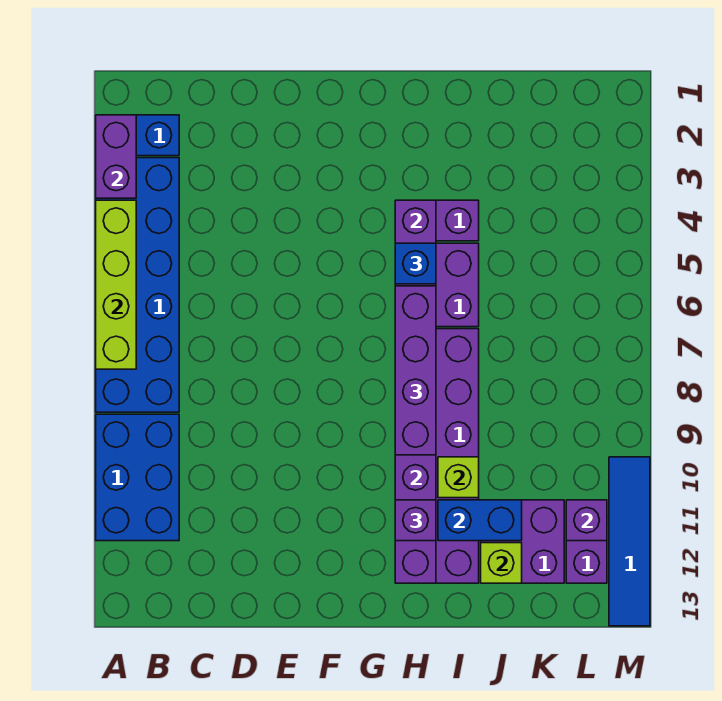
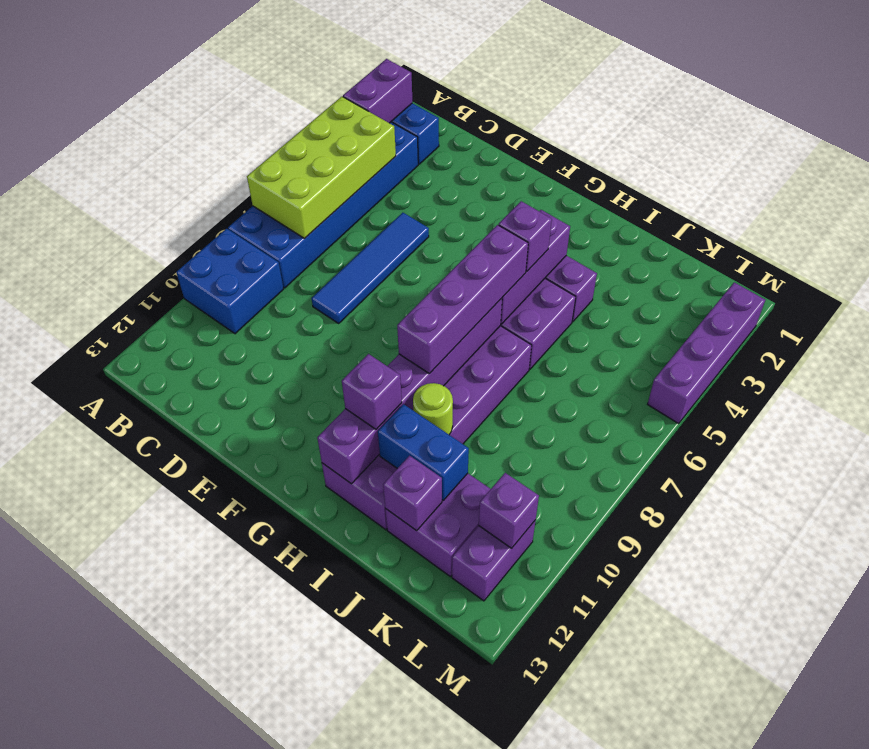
lime brick A4:A7 level 2 -> lime brick A4:B7 level 2
blue brick A9:B11 level 1 -> blue brick A9:B10 level 1
blue brick H5 level 3 -> purple brick H5 level 3
lime brick I10 level 2 -> lime round brick I10 level 2
lime brick J12 level 2 -> purple brick J12 level 2
none -> purple brick M2:M5 level 1
blue tile M10:M13 level 1 -> blue tile D5:D8 level 1

